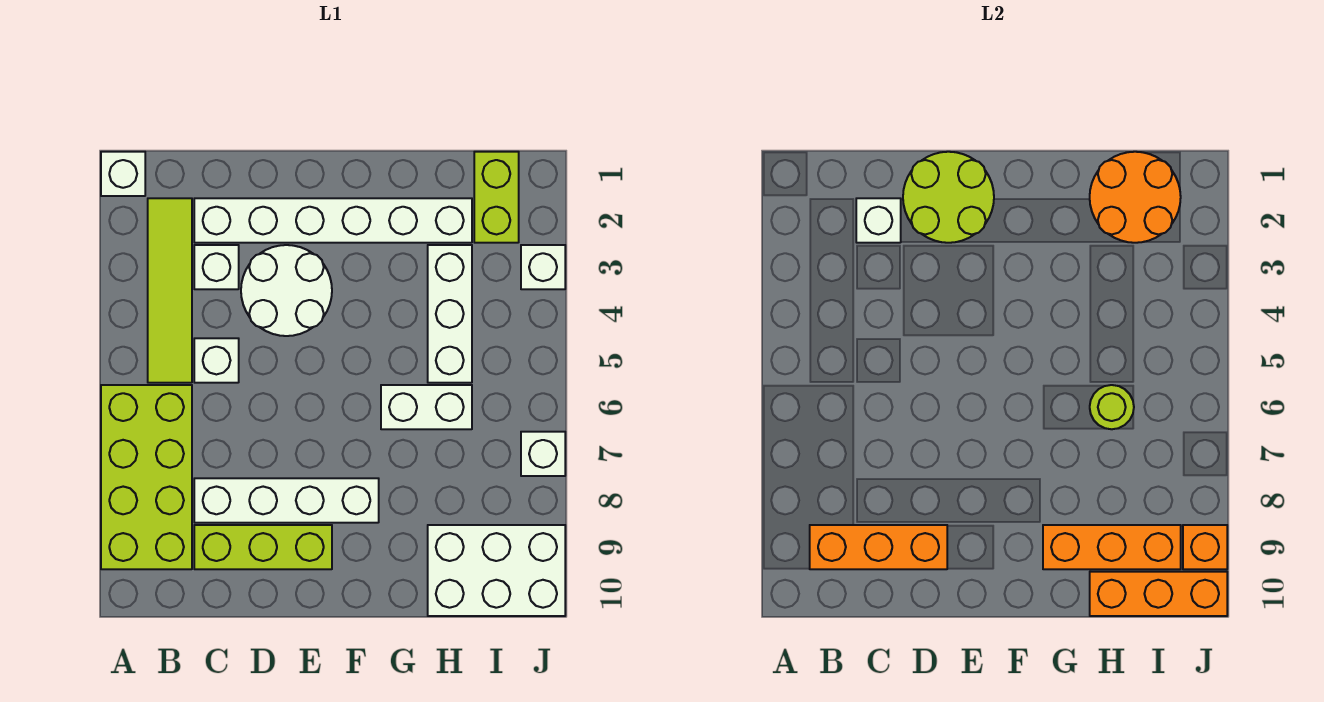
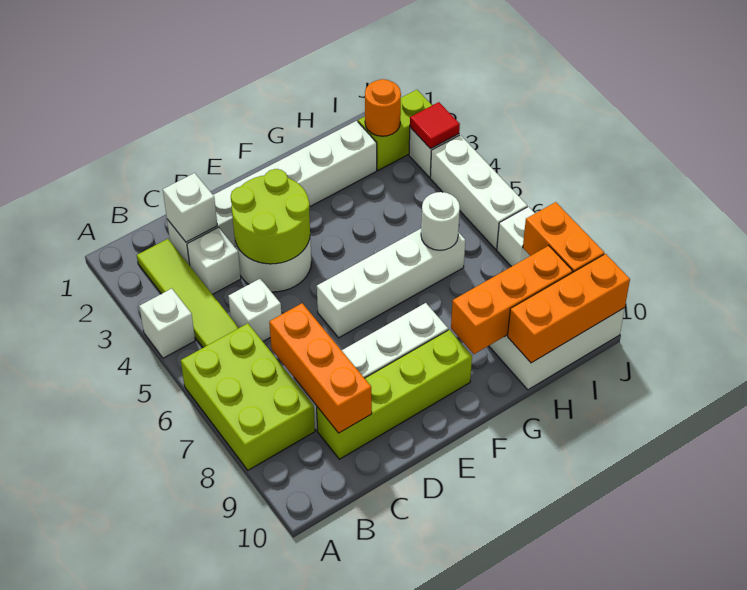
white brick A1 level 1 -> white brick A4 level 1
lime brick A6:B9 level 1 -> lime brick A6:B8 level 1
orange brick B9:D9 level 2 -> orange brick C7:C9 level 2
lime brick C9:E9 level 1 -> lime brick C9:F9 level 1
lime round brick D1:E2 level 2 -> lime round brick D3:E4 level 2
white brick G6:H6 level 1 -> white brick E6:H6 level 1
orange round brick H1:I2 level 2 -> orange round brick I2 level 2
white brick H3:H5 level 1 -> white brick J4:J6 level 1
lime round brick H6 level 2 -> white round brick H6 level 2
lime brick I1:I2 level 1 -> lime brick I2:J2 level 1
none -> red tile J3 level 2
orange brick J9 level 2 -> orange brick J8:J9 level 2

